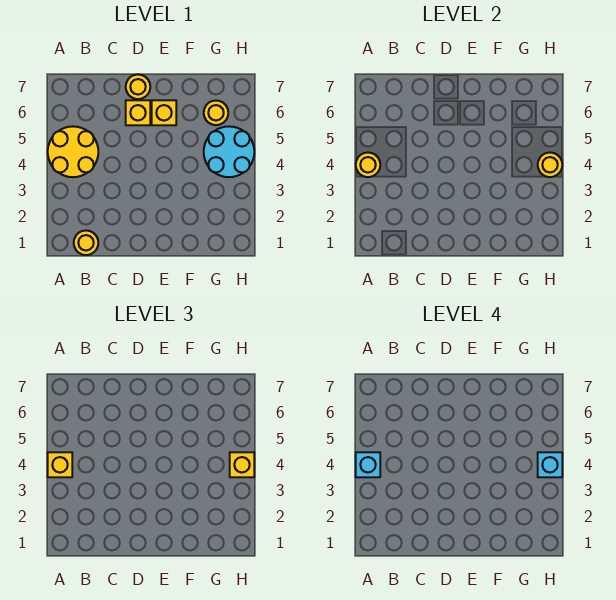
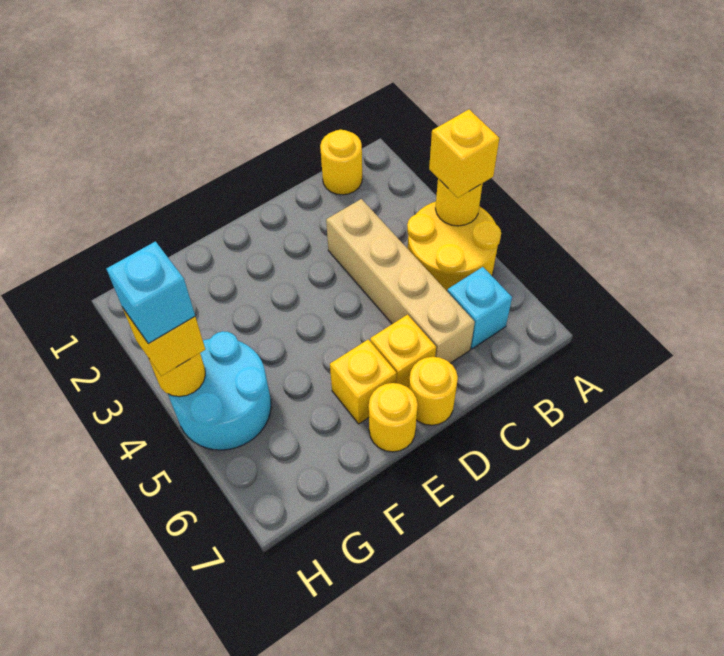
cyan brick A4 level 4 -> cyan brick B6 level 1
none -> tan brick C3:C6 level 1
yellow round brick G6 level 1 -> yellow round brick E7 level 1

